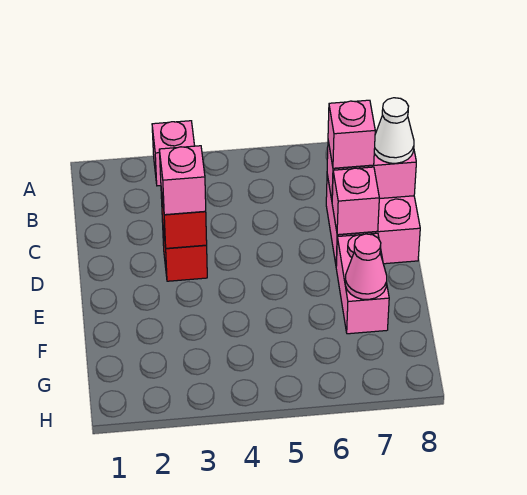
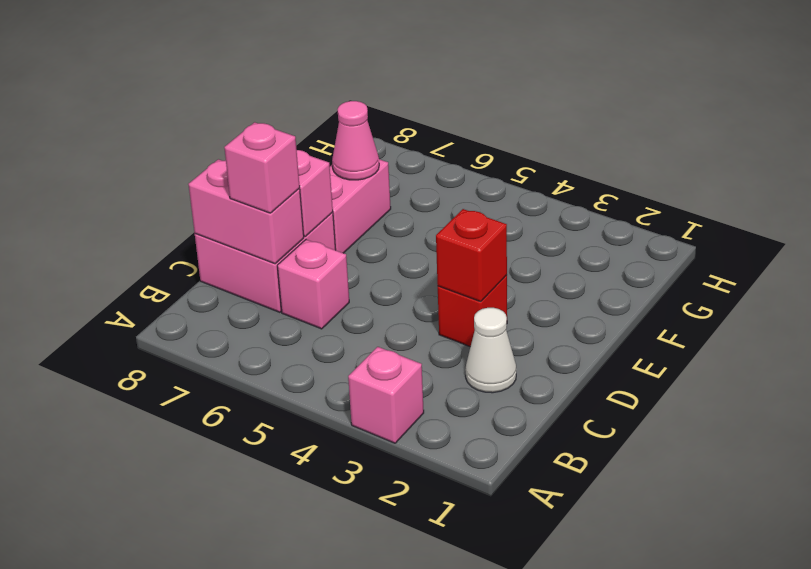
white cone C8 level 3 -> white cone C2 level 1
pink brick D3 level 3 -> pink brick C6 level 1

